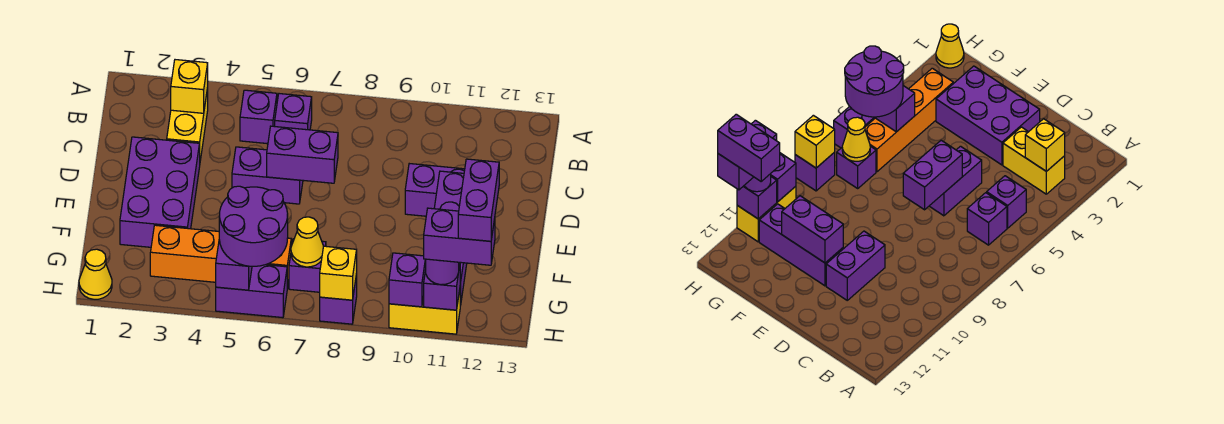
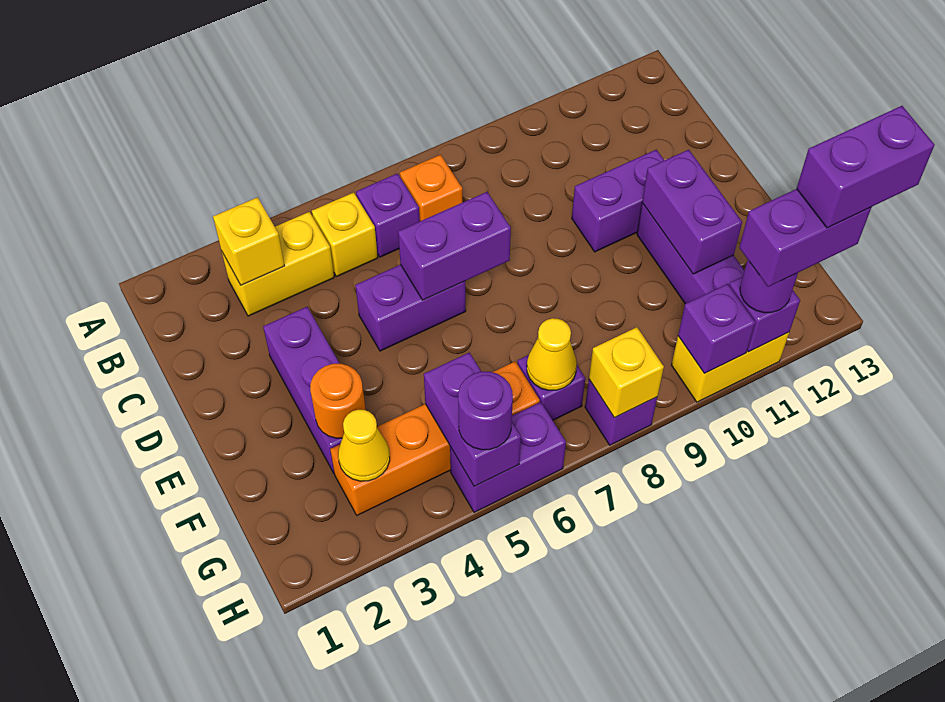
yellow brick B3:C3 level 1 -> yellow brick B3:B4 level 1
purple brick B5 level 1 -> yellow brick B5 level 1
none -> orange brick B7 level 1
purple brick D2:F3 level 1 -> purple brick D3:F3 level 1
none -> orange round brick F3 level 2
purple round brick G5:H6 level 3 -> purple round brick H5 level 3
purple brick G12:H12 level 5 -> purple brick H12:H13 level 5
yellow cone H1 level 1 -> yellow cone G3 level 2

